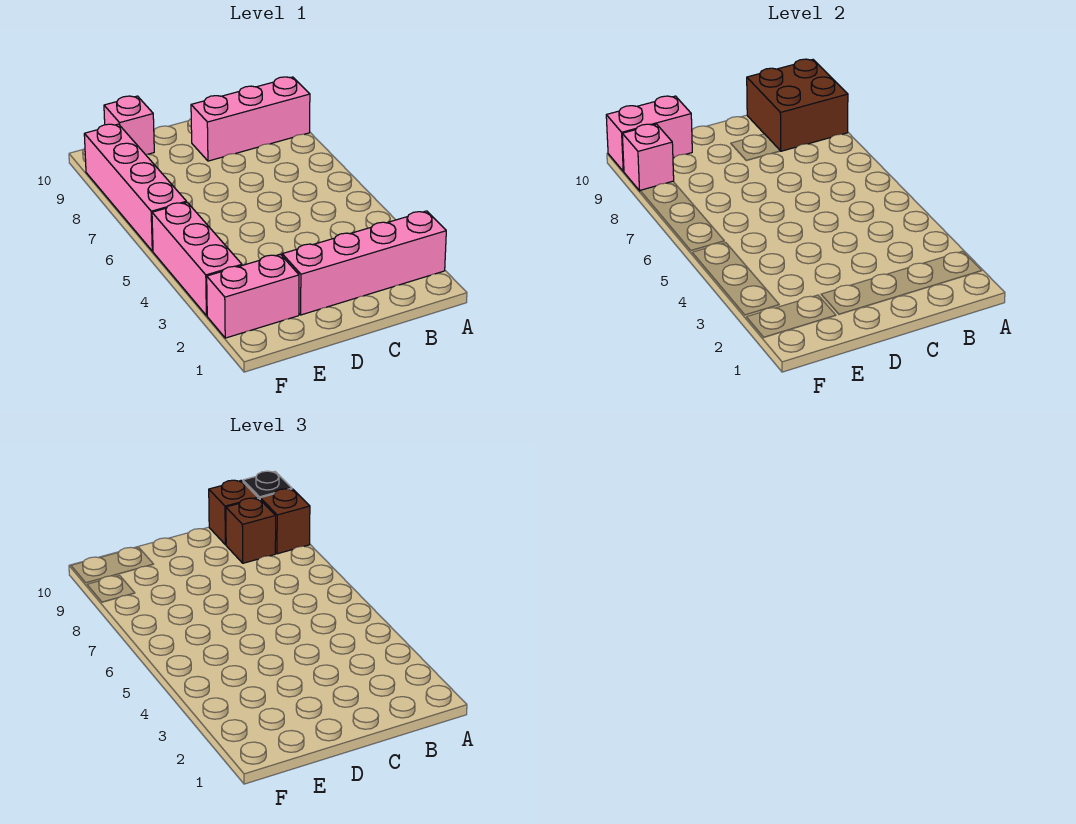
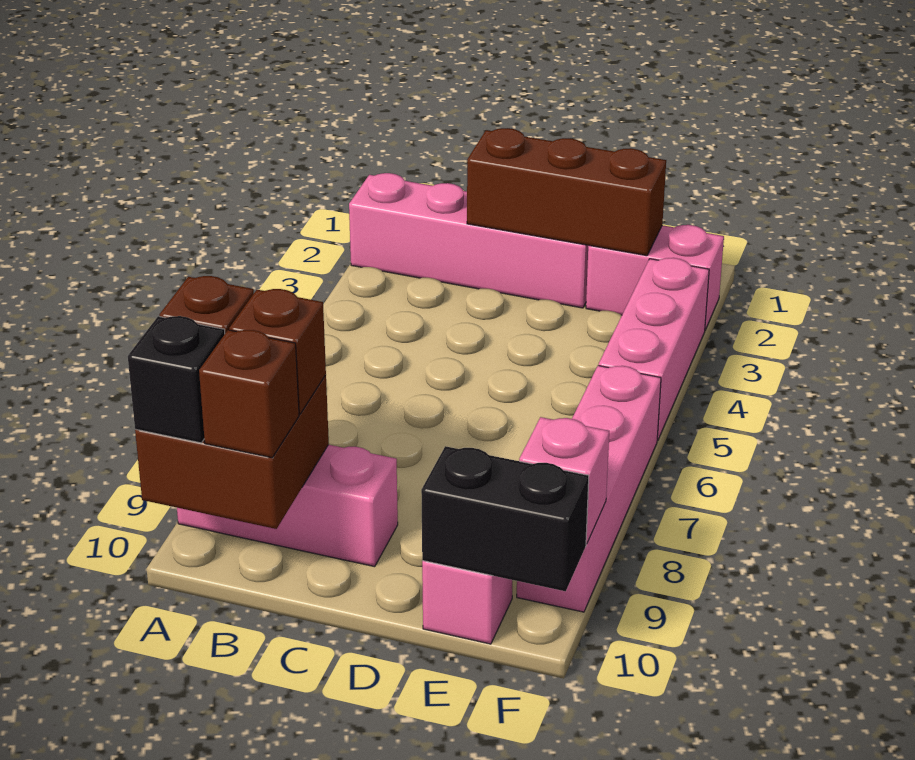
none -> brown brick C2:E2 level 2
pink brick E10:F10 level 2 -> black brick E10:F10 level 2

